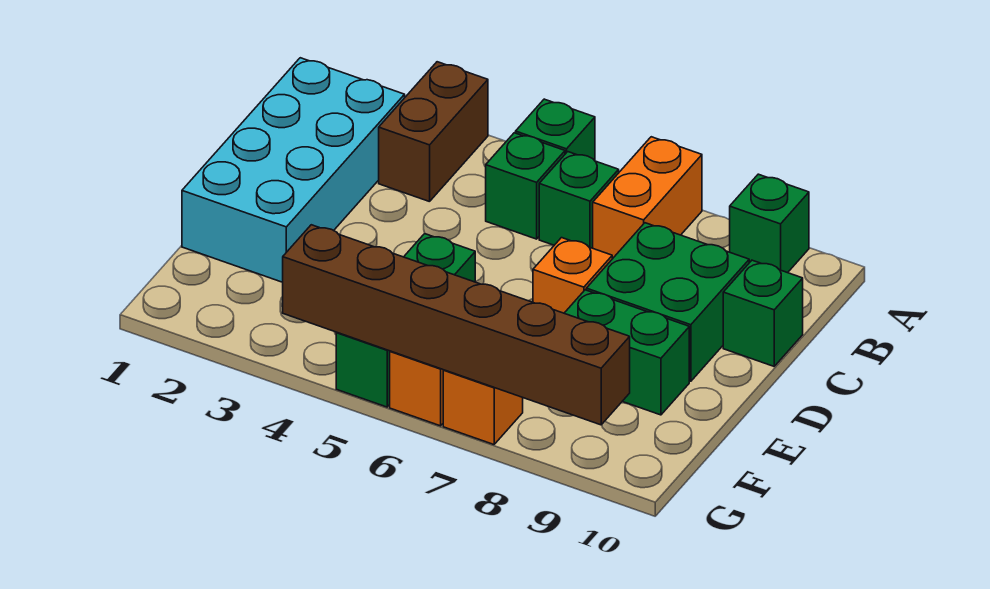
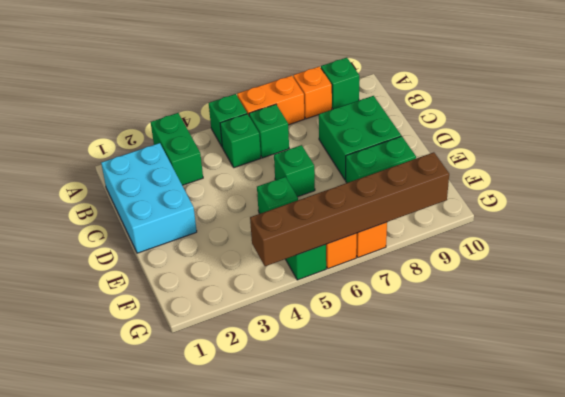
brown brick A3:B3 level 1 -> green brick A3:B3 level 1
orange brick A7:B7 level 1 -> orange brick A6:A7 level 1
cyan brick B1:E2 level 1 -> cyan brick B1:D2 level 1
green brick C10 level 1 -> green brick D6 level 1
orange brick D7 level 1 -> orange brick A8 level 1

